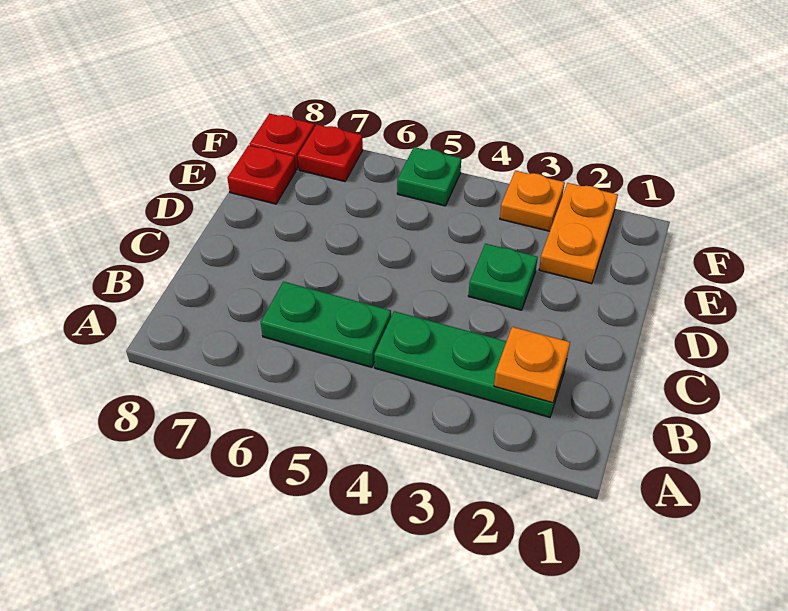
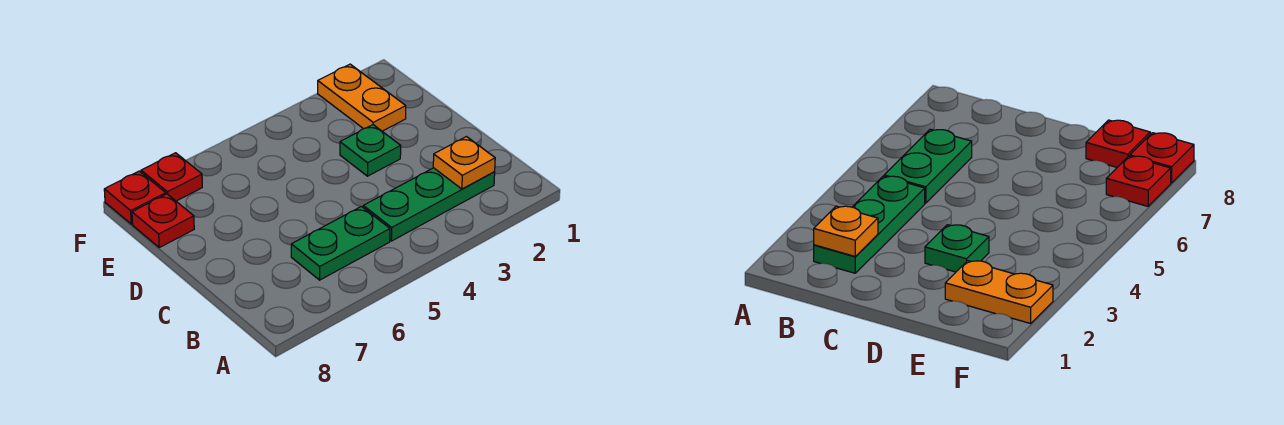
orange plate F3 level 1 -> none
green plate F5 level 1 -> none

